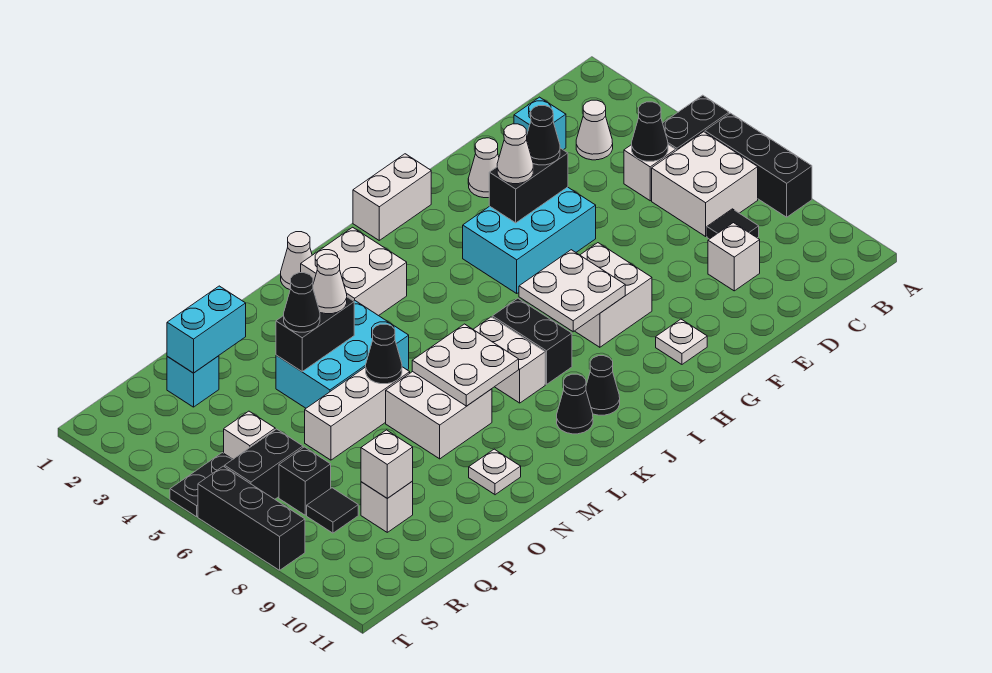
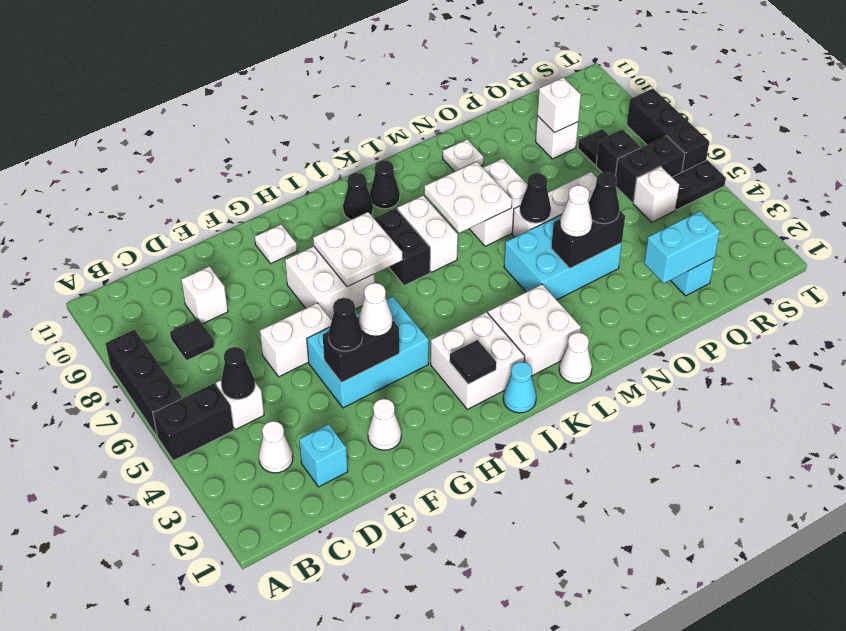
white brick B6:C7 level 1 -> white brick I2:J3 level 1
white brick H1:I1 level 1 -> white brick E6:F6 level 1
none -> black tile I2 level 2
none -> cyan cone J1 level 1

